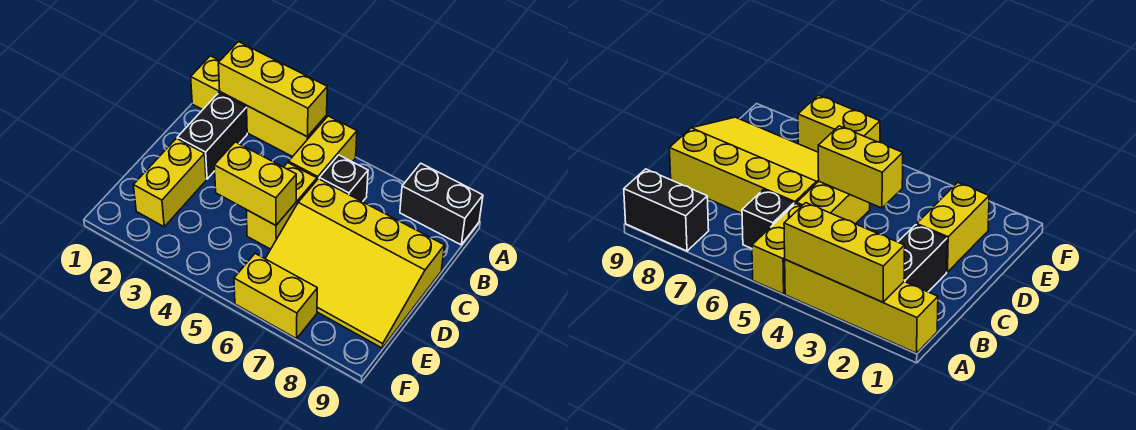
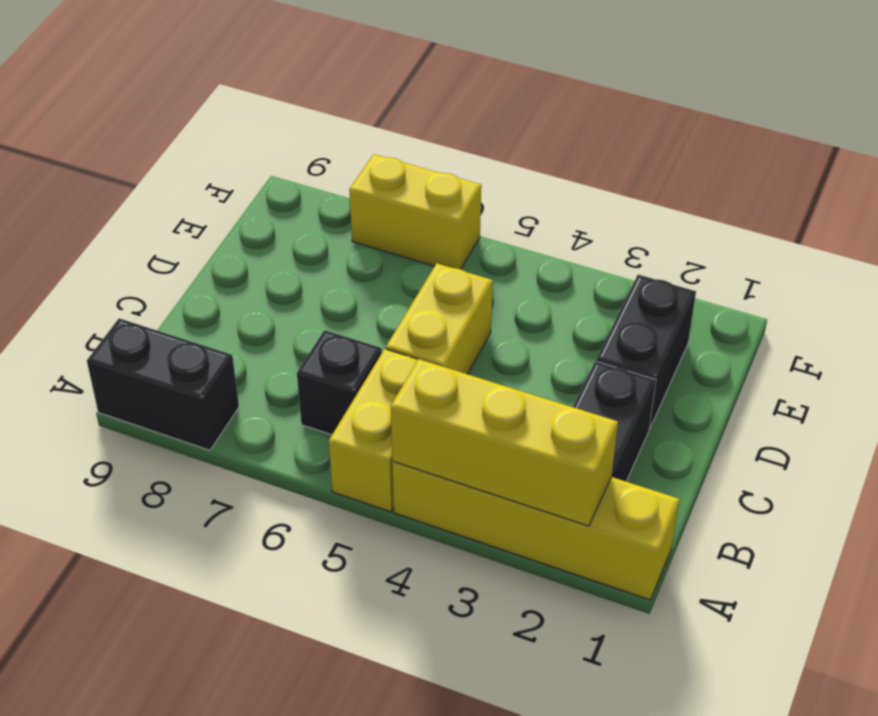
yellow slope C6:E9 level 1 top C -> none
yellow brick D2:E2 level 1 -> black brick D2:E2 level 1
yellow brick D4:D5 level 2 -> none

